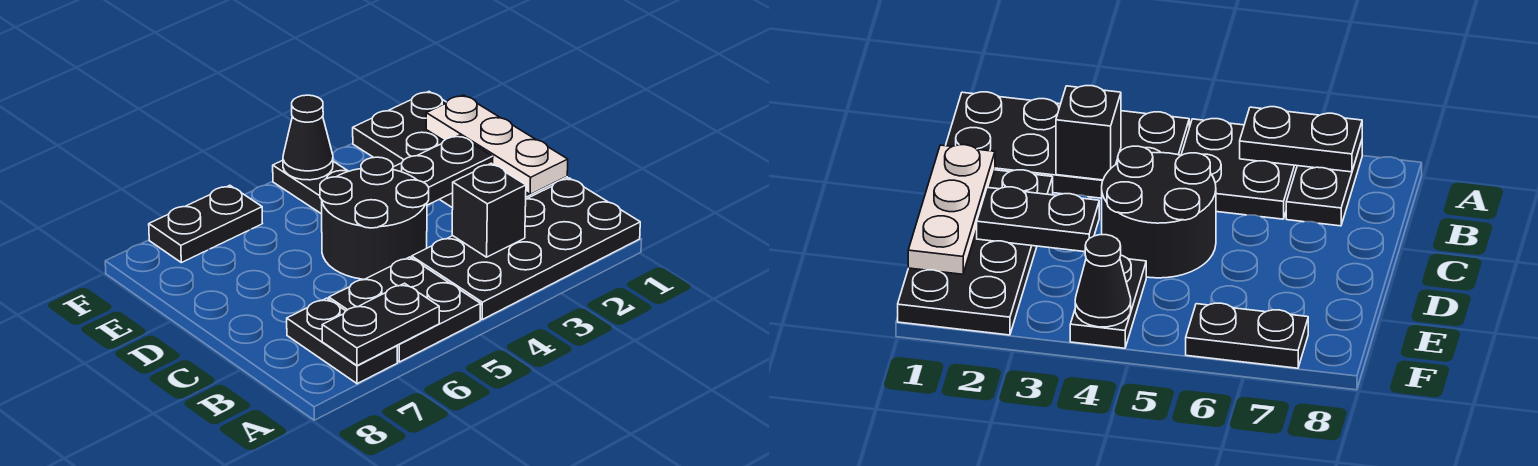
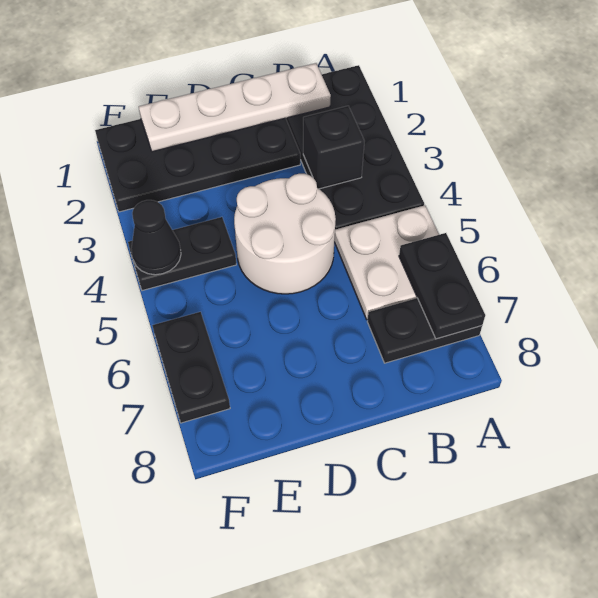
black plate A5:B6 level 1 -> white plate A5:B6 level 1
white plate C1:E1 level 2 -> white plate B1:E1 level 2
black round brick C4:D5 level 1 -> white round brick C4:D5 level 1
black plate D2:D3 level 2 -> none

